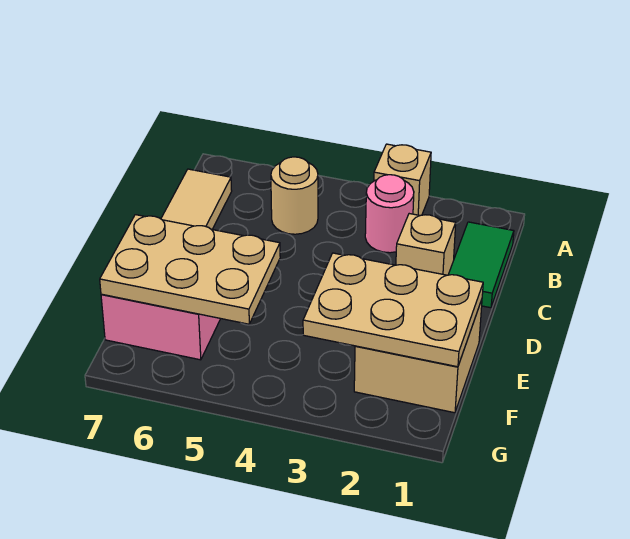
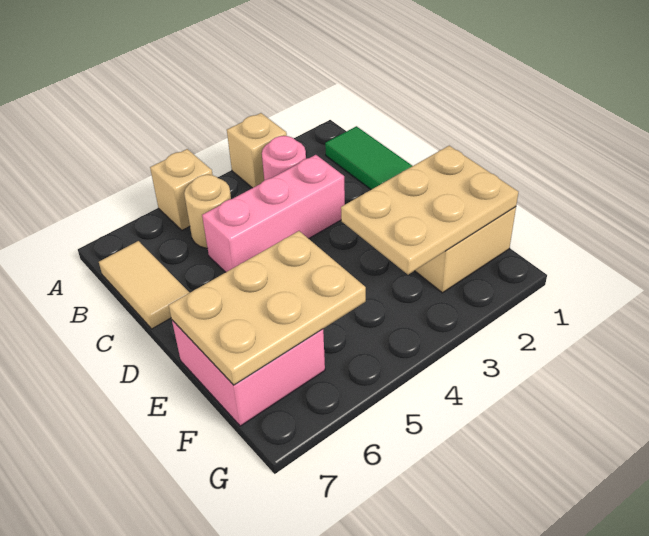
tan brick C2 level 1 -> tan brick A5 level 1
none -> pink brick C3:C5 level 1

